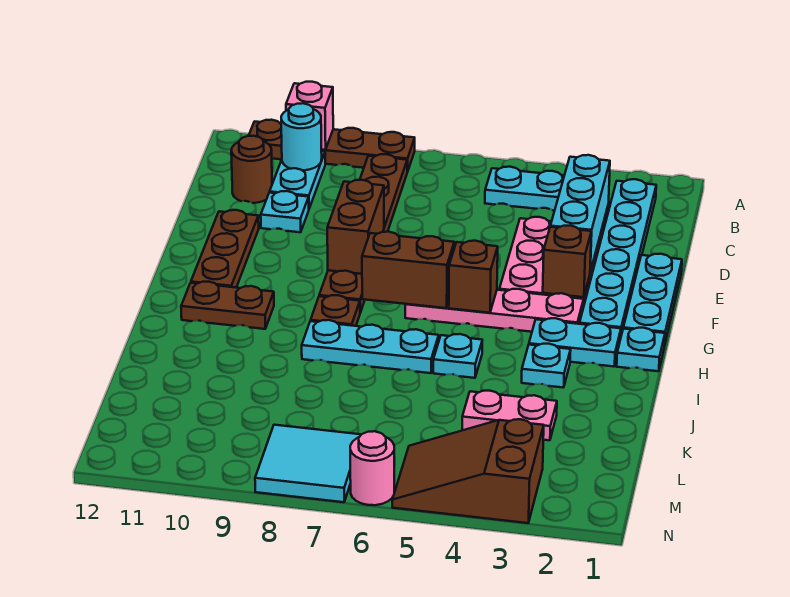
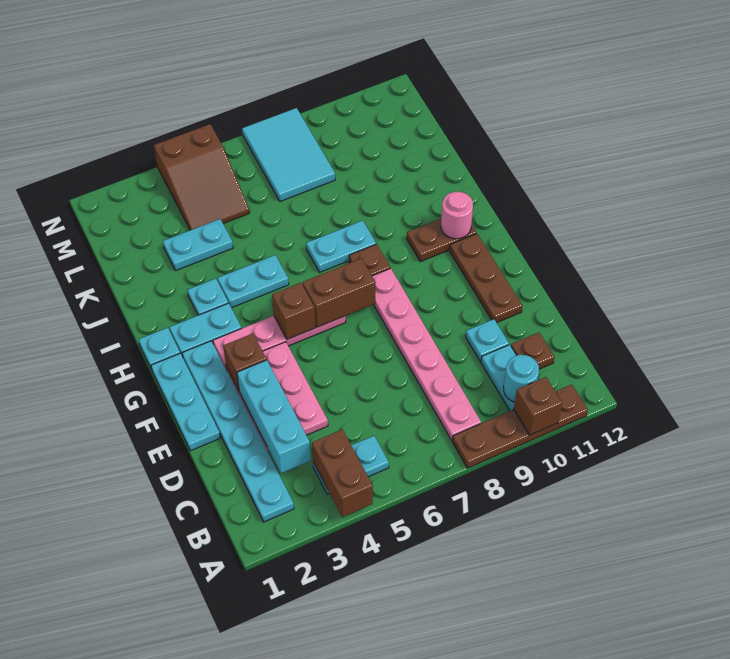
pink brick A10 level 2 -> brown brick A10 level 2
brown plate B8:G8 level 1 -> pink plate B8:G8 level 1
brown round brick C11 level 1 -> brown plate C11 level 1
brown brick E8:F8 level 2 -> brown brick A4:B4 level 2
cyan plate I5 level 1 -> cyan plate I4:I5 level 1
cyan plate I6:I8 level 1 -> cyan plate I7:I8 level 1
pink plate K3:K4 level 1 -> cyan plate K3:K4 level 1
brown slope M3:N5 level 1 top 3 -> brown slope L4:N5 level 1 top N
cyan tile M7:N8 level 1 -> cyan tile L7:N8 level 1
pink round brick N6 level 1 -> pink round brick H11 level 2

